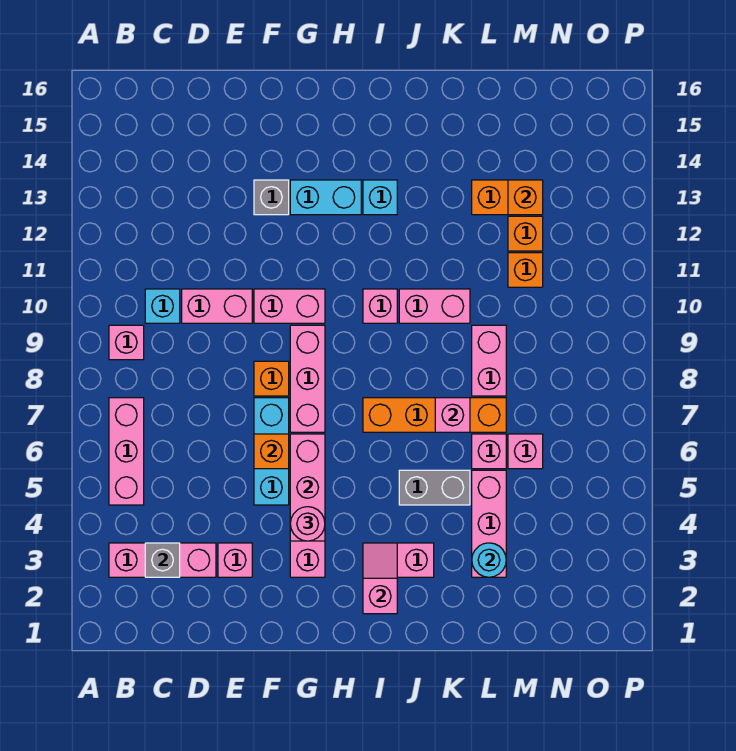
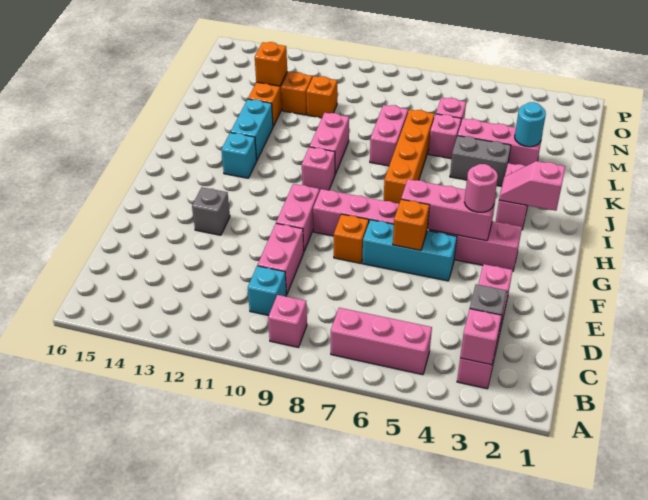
cyan brick G13:H13 level 1 -> cyan brick J13:K13 level 1
grey brick J5:K5 level 1 -> grey brick K4:K5 level 1
pink brick K7 level 2 -> pink brick B3 level 2
pink brick L8:L9 level 1 -> pink brick K8:L8 level 1

